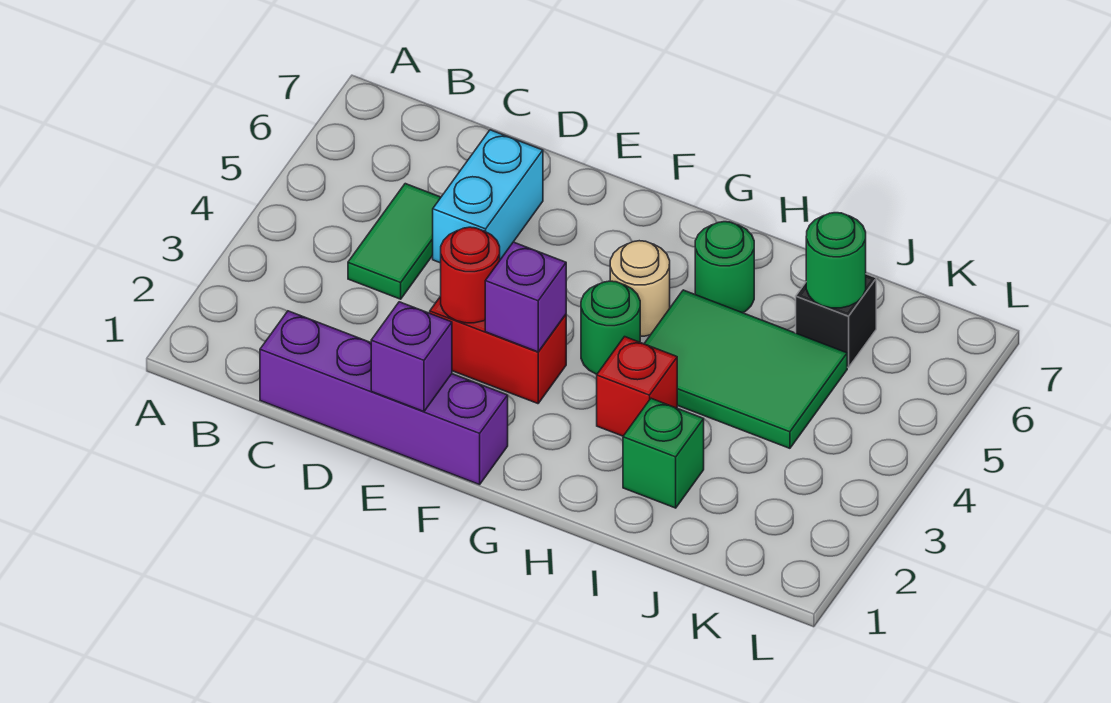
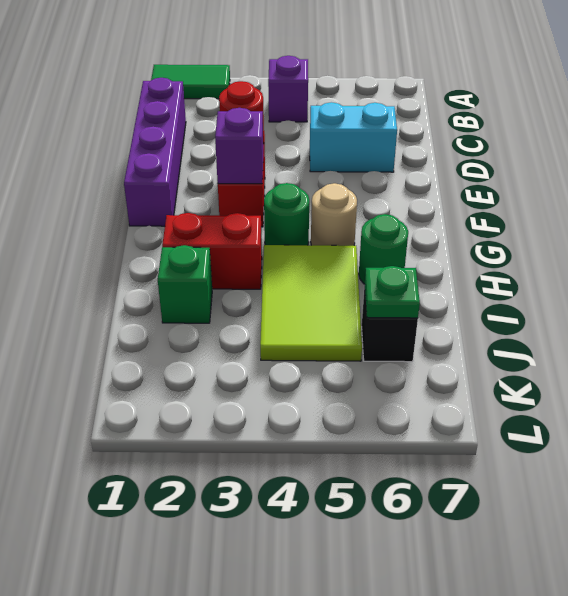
green tile C4:C5 level 1 -> green tile A1:A2 level 1
purple brick E1 level 2 -> purple brick B4 level 1
red brick H3 level 1 -> red brick H2:H3 level 1
green tile H4:J5 level 1 -> lime tile H4:J5 level 1
green round brick J6 level 2 -> green plate J6 level 2

